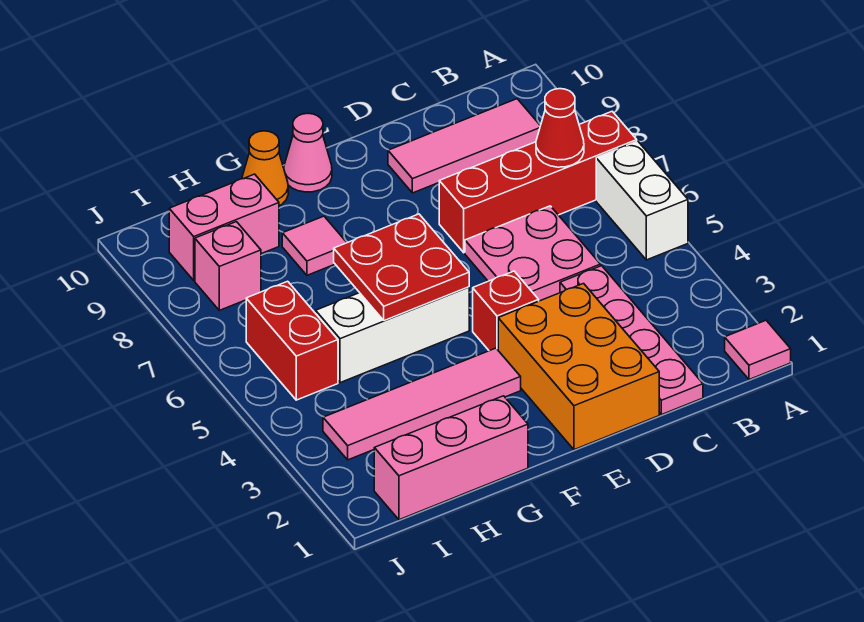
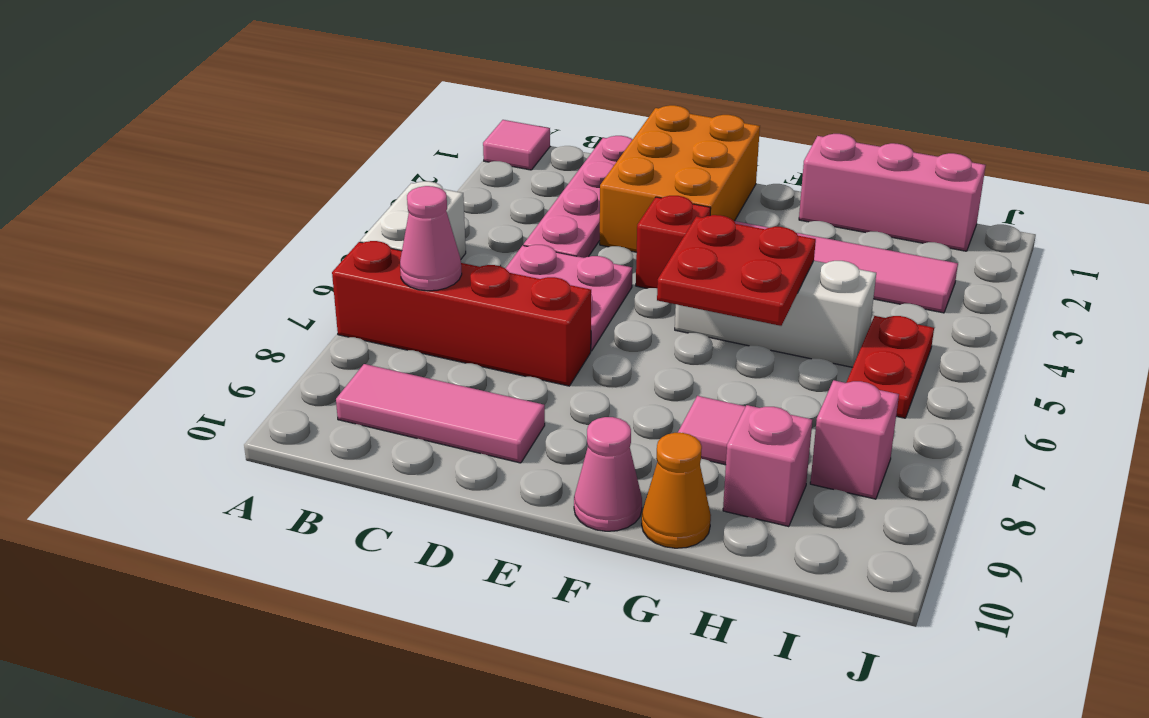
red cone B7 level 2 -> pink cone B7 level 2
pink brick H9:I9 level 1 -> pink brick H9 level 1
red brick I5:I6 level 1 -> red plate I5:I6 level 1

